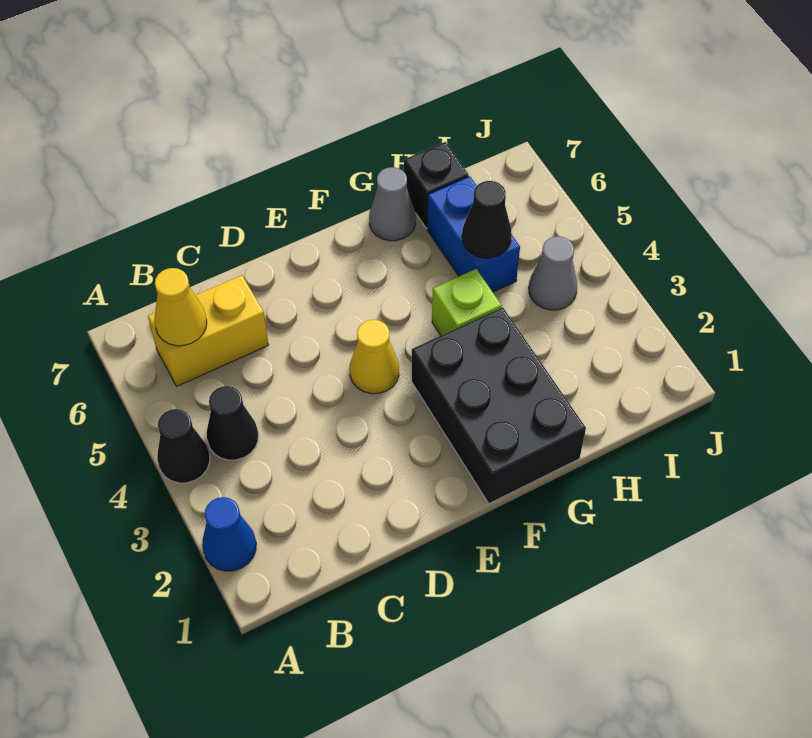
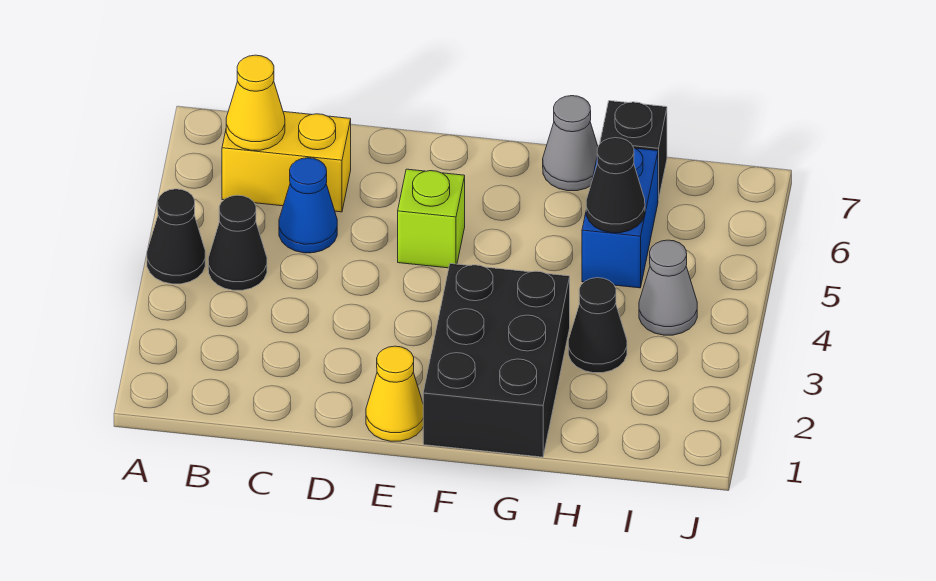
blue cone A2 level 1 -> blue cone C5 level 1
yellow cone E4 level 1 -> yellow cone E1 level 1
lime brick G4 level 1 -> lime brick E5 level 1
none -> black cone H3 level 1

